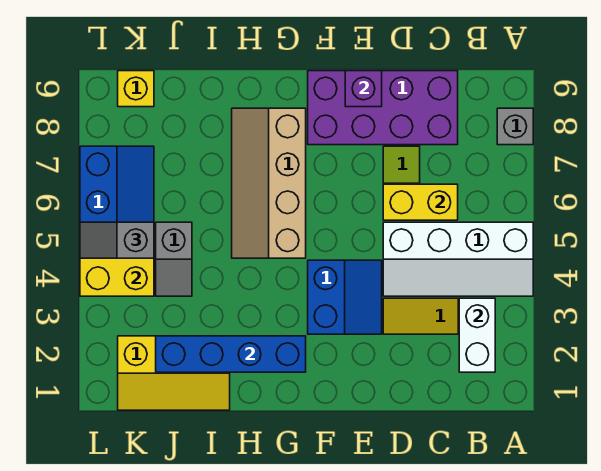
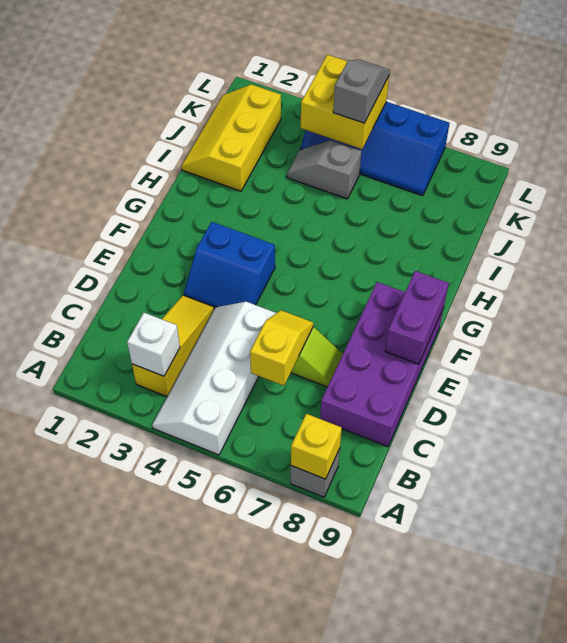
white brick B2:B3 level 2 -> white brick B3 level 2
yellow brick C6:D6 level 2 -> yellow slope C6:D6 level 2 top C
purple brick E9 level 2 -> purple brick E9:F9 level 2
blue brick G2:J2 level 2 -> none
tan slope G5:H8 level 1 top G -> none
yellow brick K9 level 1 -> yellow brick A8 level 2

